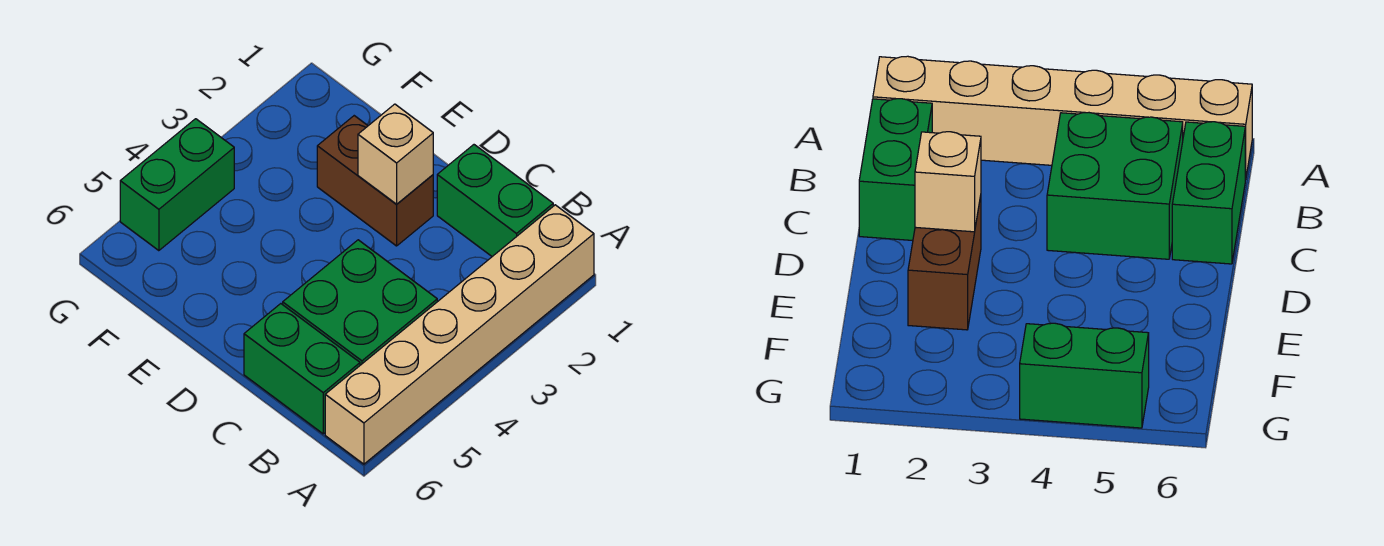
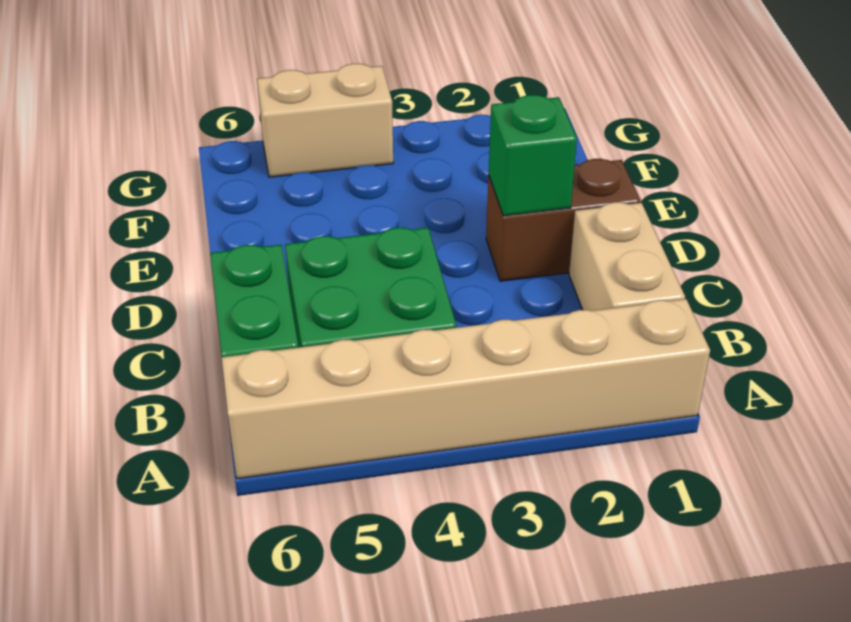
green brick B1:C1 level 1 -> tan brick B1:C1 level 1
brown brick D2:E2 level 1 -> brown brick D1:D2 level 1
tan brick D2 level 2 -> green brick D2 level 2
green brick G4:G5 level 1 -> tan brick G4:G5 level 1

